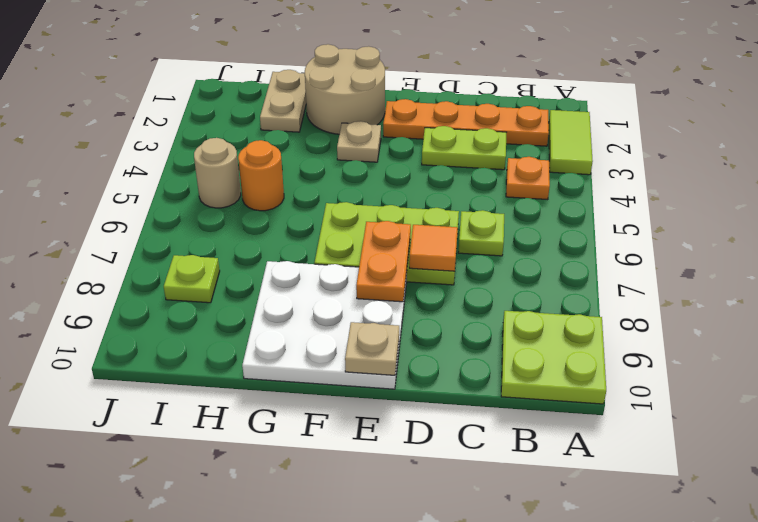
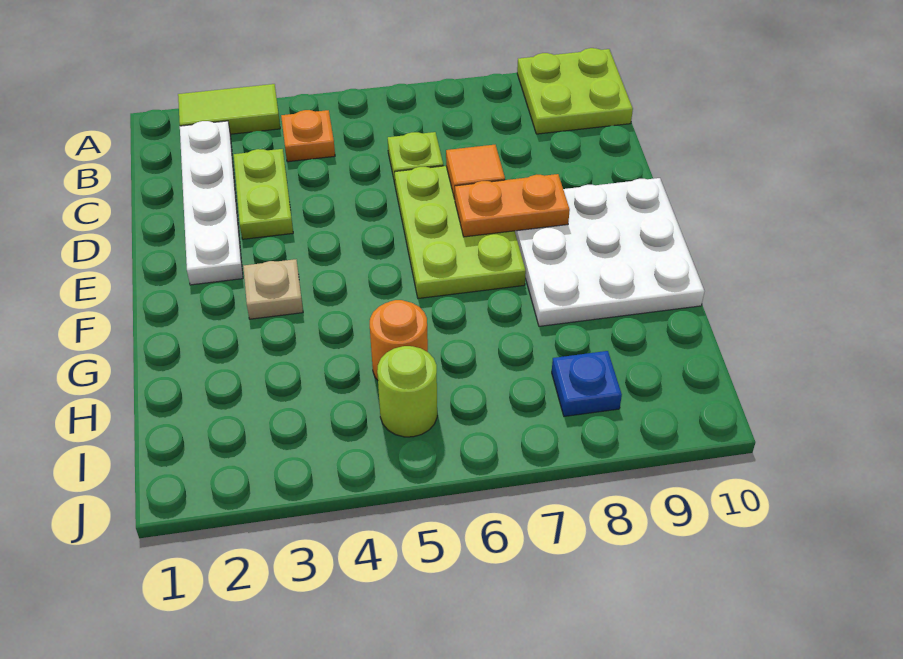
orange plate B2:E2 level 1 -> white plate B2:E2 level 1
tan plate E10 level 2 -> none
tan round brick F1:G2 level 1 -> none
tan plate H1:H2 level 1 -> none
tan round brick I5 level 1 -> lime round brick I5 level 1
lime plate I8 level 1 -> blue plate I8 level 1

